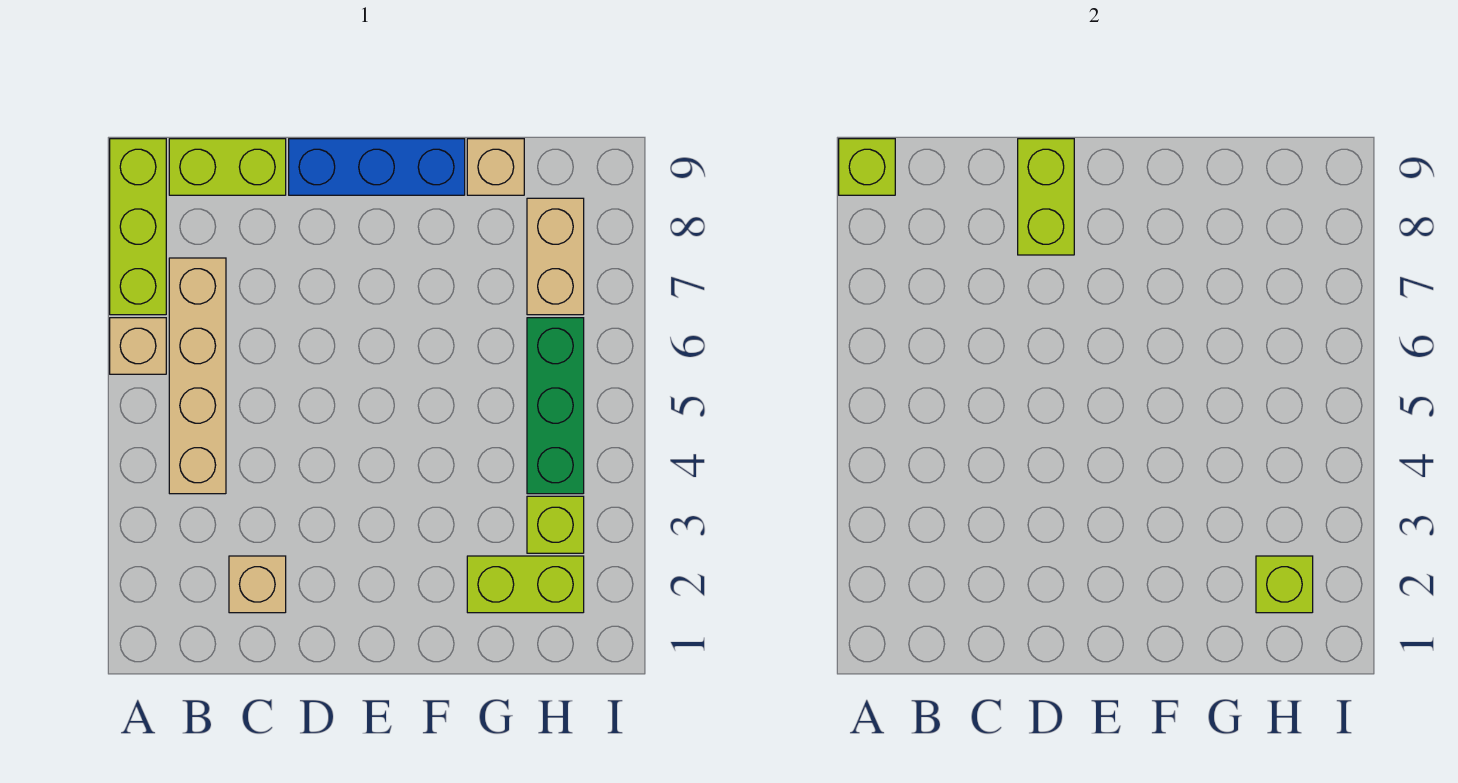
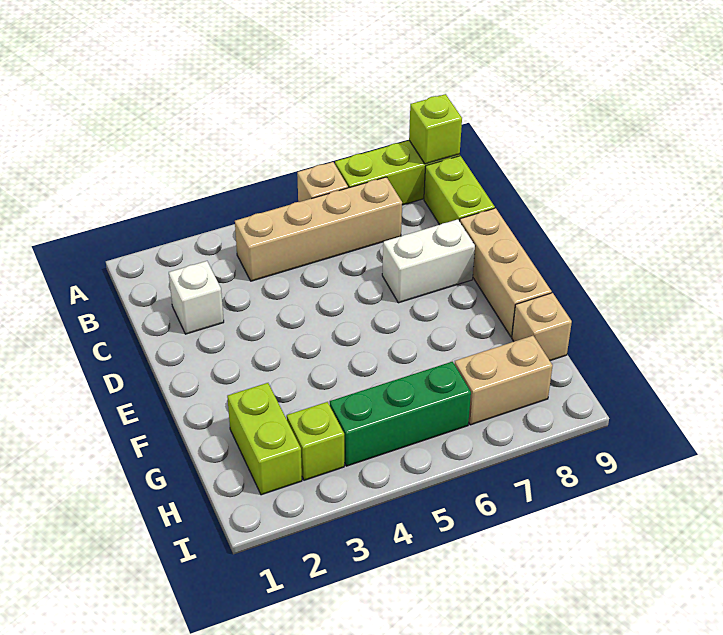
tan brick C2 level 1 -> white brick C2 level 1
none -> white brick D7:D8 level 1
lime brick D8:D9 level 2 -> none
blue brick D9:F9 level 1 -> tan brick D9:F9 level 1
lime brick H2 level 2 -> none

